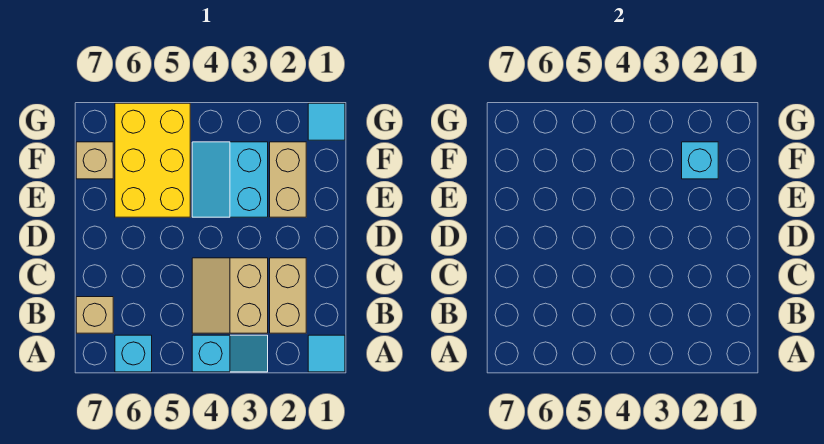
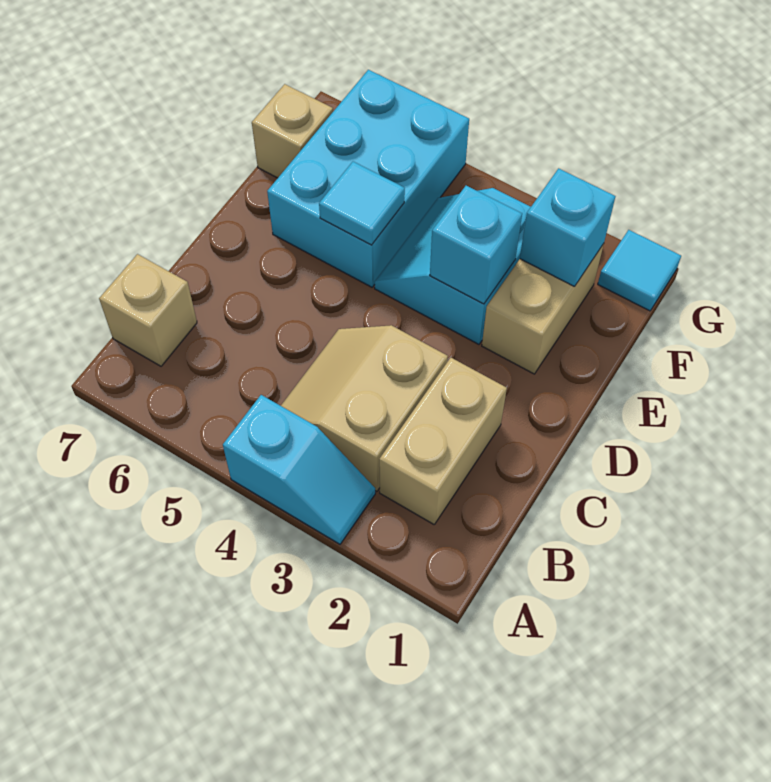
cyan tile A1 level 1 -> cyan tile E5 level 2
cyan brick A6 level 1 -> cyan brick E3 level 2
yellow brick E5:G6 level 1 -> cyan brick E5:G6 level 1

